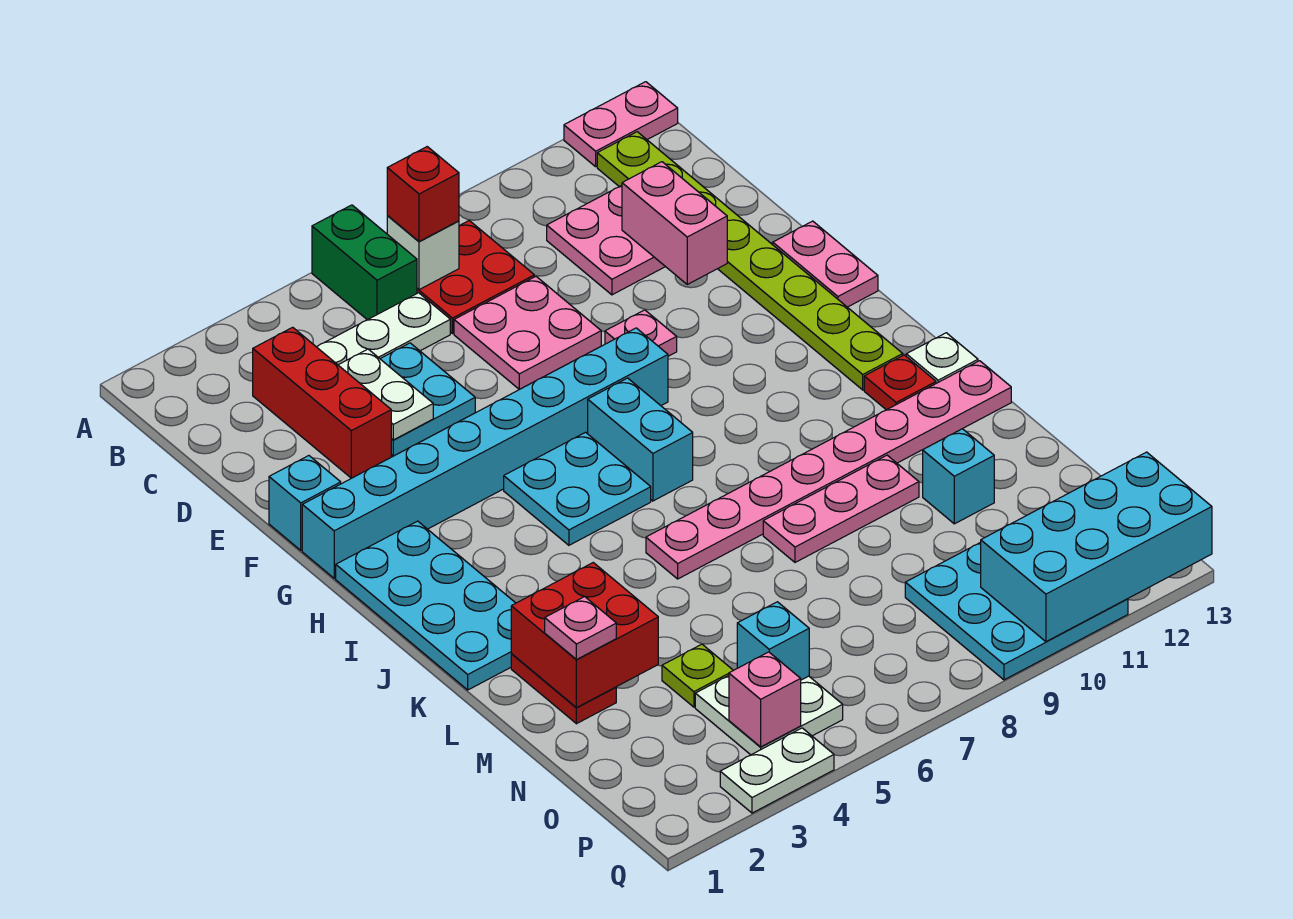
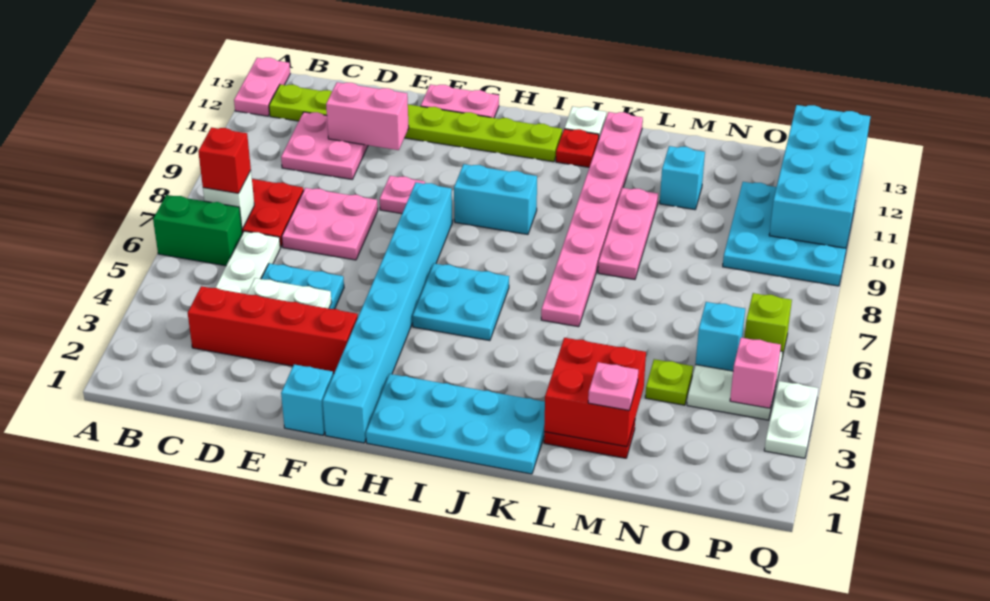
red brick C3:E3 level 1 -> red brick C3:F3 level 1
cyan brick H7:I7 level 1 -> cyan brick H9:I9 level 1
none -> lime brick P6 level 1

